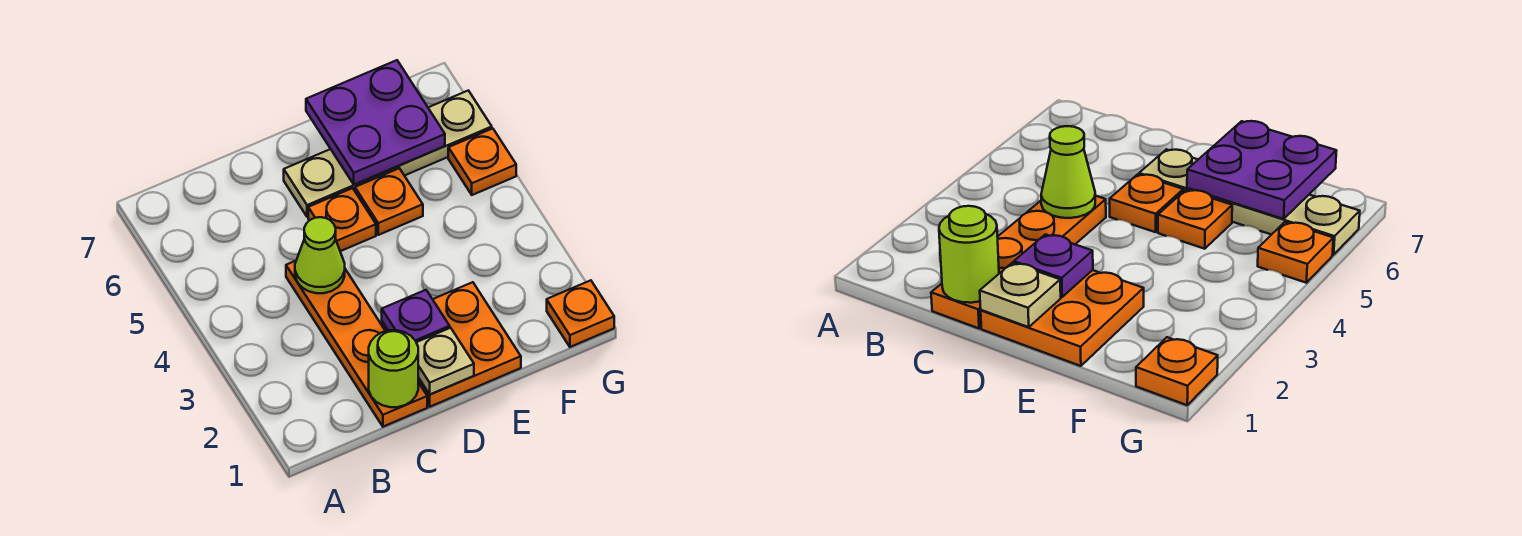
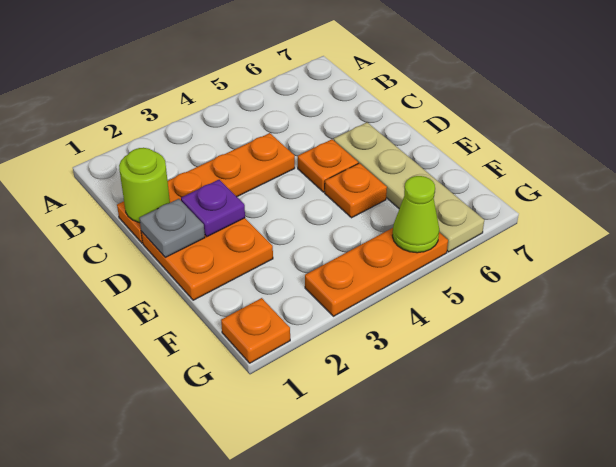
lime cone C4 level 2 -> lime cone G5 level 2
tan plate D1 level 2 -> grey plate D1 level 2
purple plate E6:F7 level 2 -> none
orange plate G5 level 1 -> orange plate G3:G5 level 1

